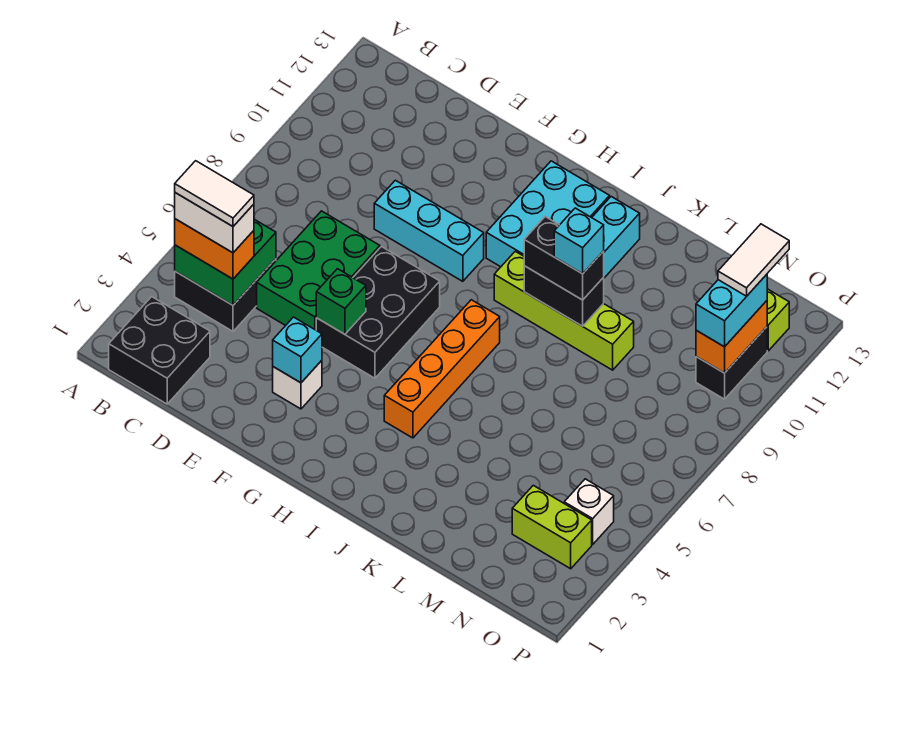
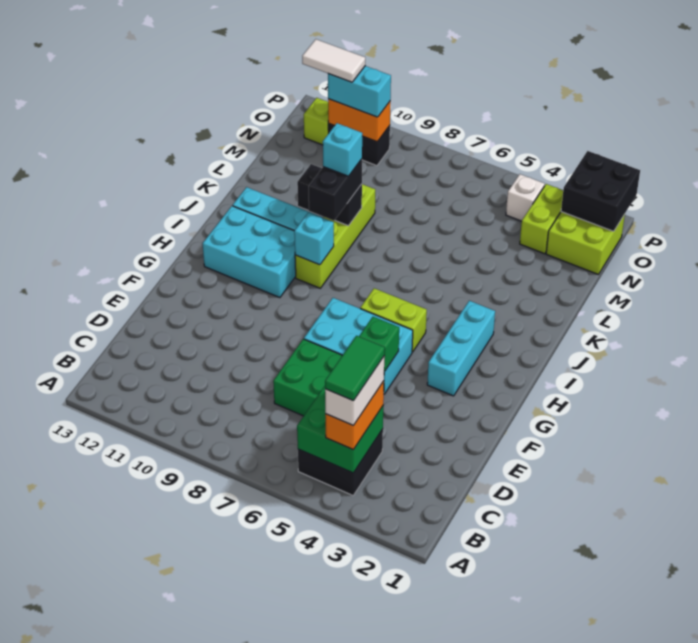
black brick B1:C2 level 1 -> black brick O1:P2 level 2
white tile B4:C4 level 5 -> green tile B4:C4 level 5
cyan brick E9:G9 level 1 -> cyan brick G3:I3 level 1
white brick F3 level 1 -> none
cyan brick F3 level 2 -> cyan brick I9 level 2
black brick F5:G7 level 1 -> cyan brick F5:G7 level 1
none -> lime brick H5:H6 level 1
orange brick I4:I7 level 1 -> none
black brick J9:K9 level 2 -> black brick K9:K10 level 2
none -> lime brick N1:O2 level 1

